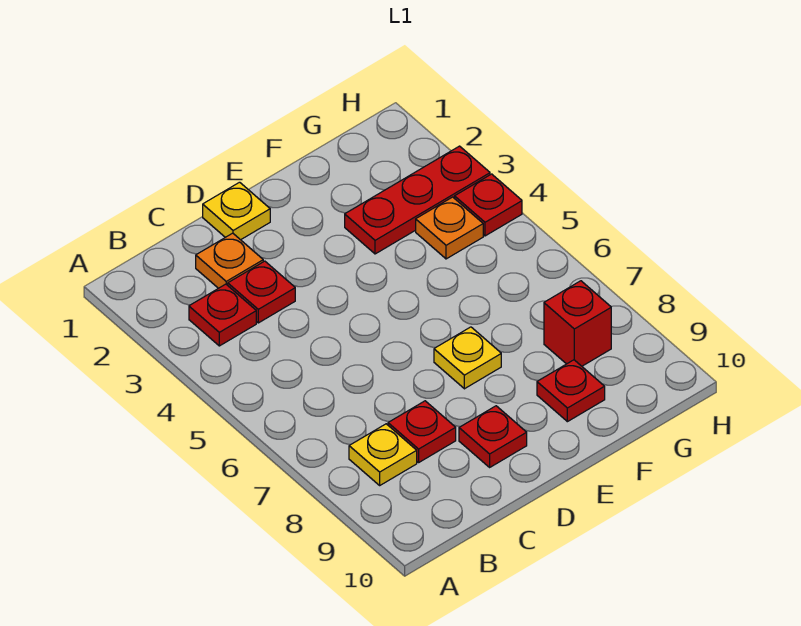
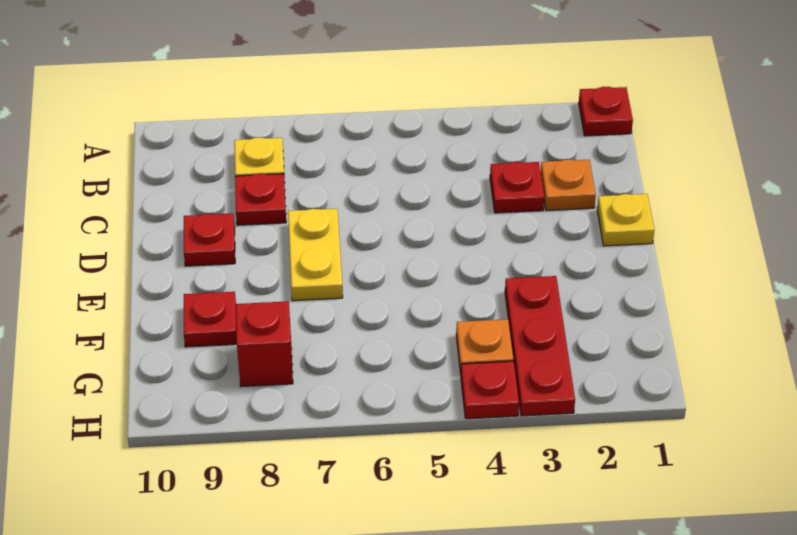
red plate B3 level 1 -> red plate A1 level 1
yellow plate E7 level 1 -> yellow plate D7:E7 level 1

